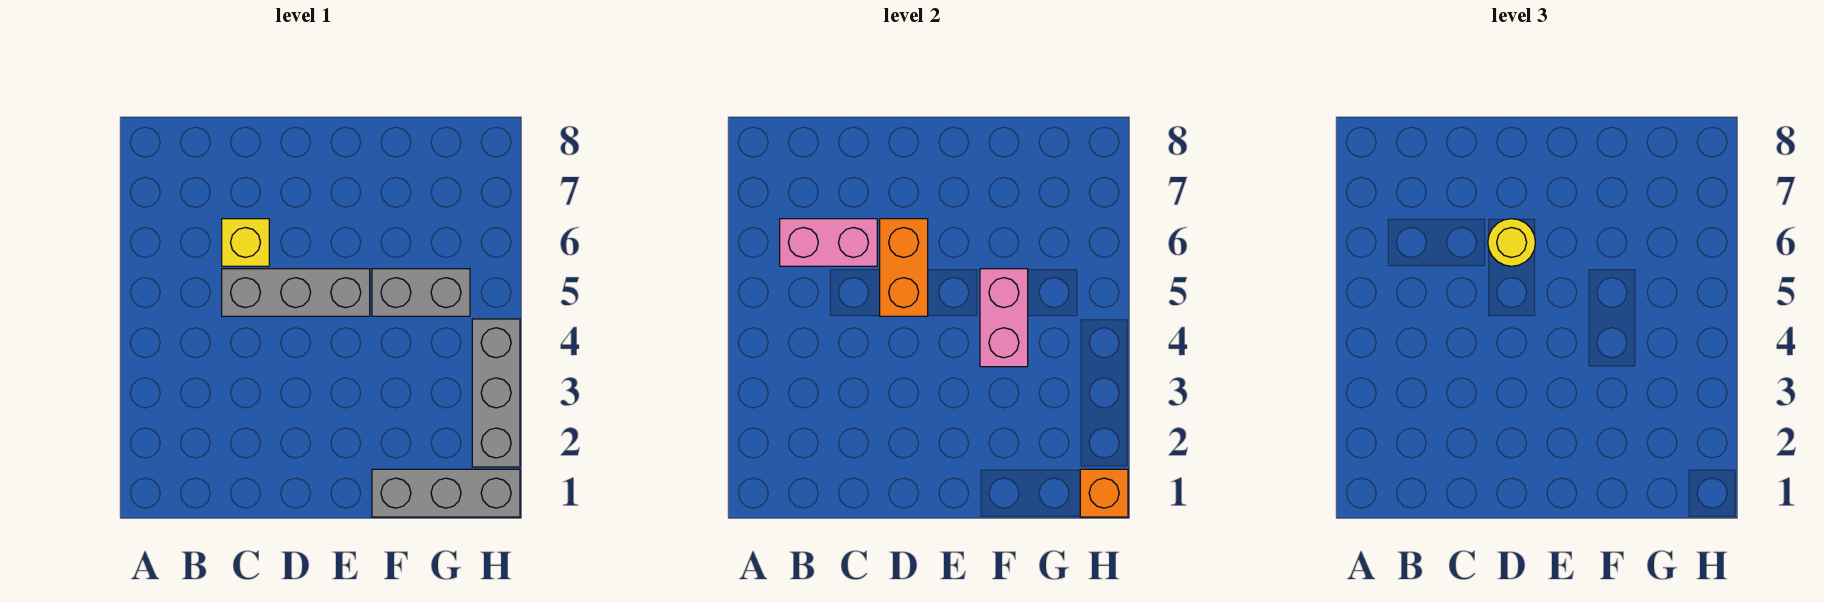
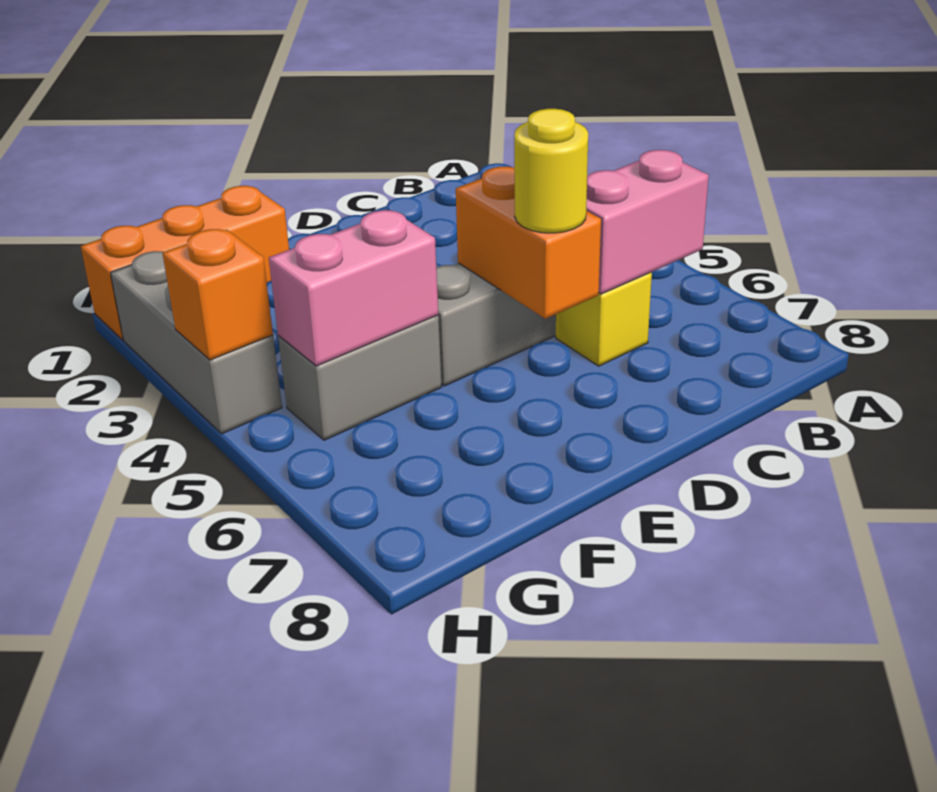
grey brick F1:H1 level 1 -> orange brick F1:H1 level 1
pink brick F4:F5 level 2 -> pink brick F5:G5 level 2
orange brick H1 level 2 -> orange brick H4 level 2

